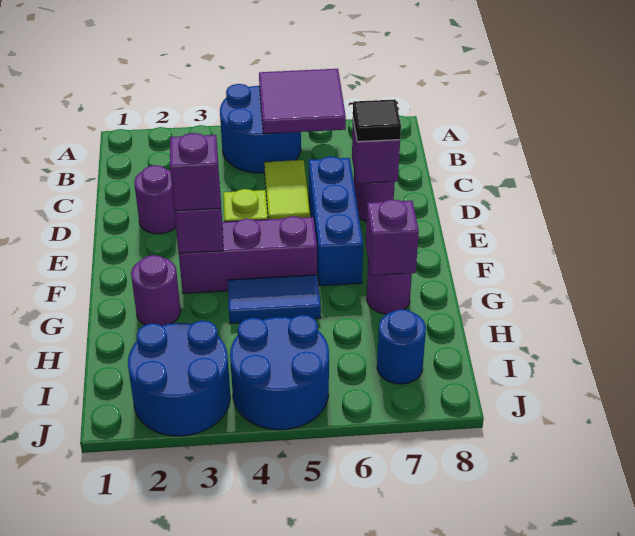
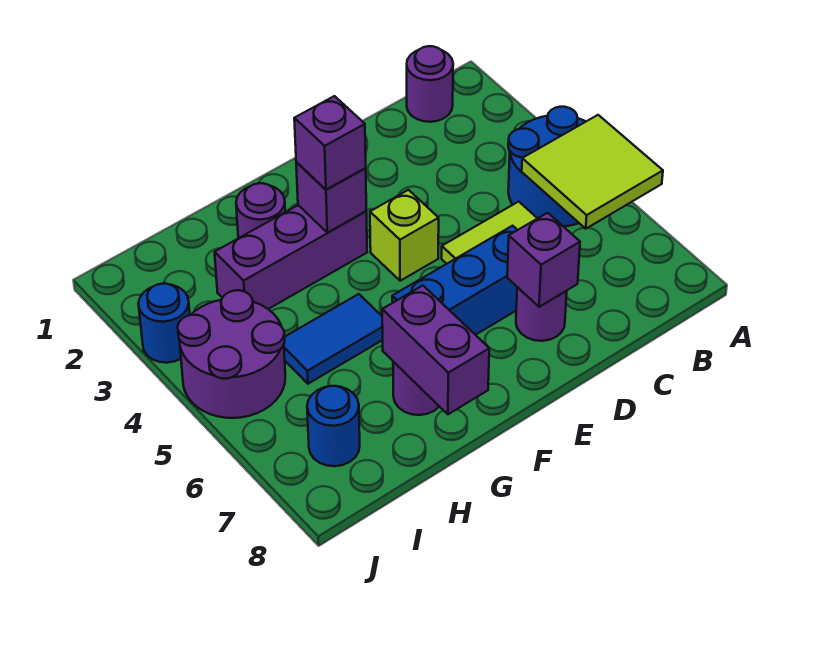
purple tile A5:B6 level 2 -> lime tile A5:B6 level 2
purple round brick D2 level 1 -> purple round brick B1 level 1
black tile D7 level 3 -> none
purple brick F3:F5 level 1 -> purple brick F3:H3 level 1
blue tile G4:G5 level 1 -> blue tile G5:H5 level 1
purple brick G7 level 2 -> purple brick G7:G8 level 2
blue round brick I2:J3 level 1 -> blue round brick J3 level 1
blue round brick I4:J5 level 1 -> purple round brick I4:J5 level 1

